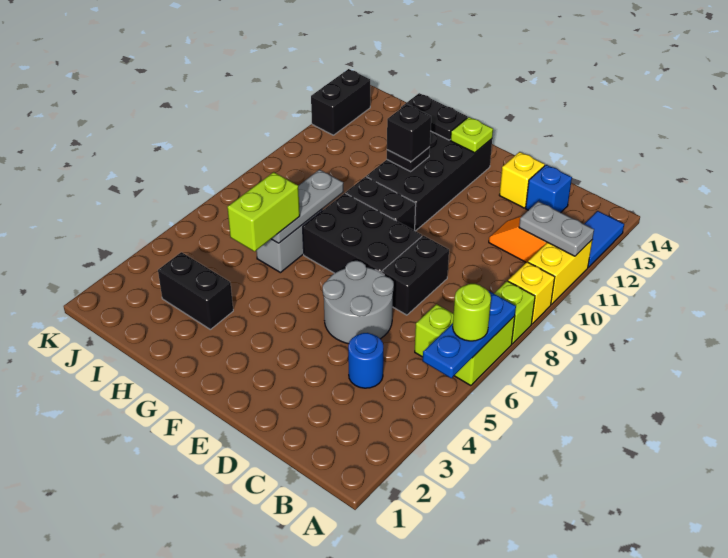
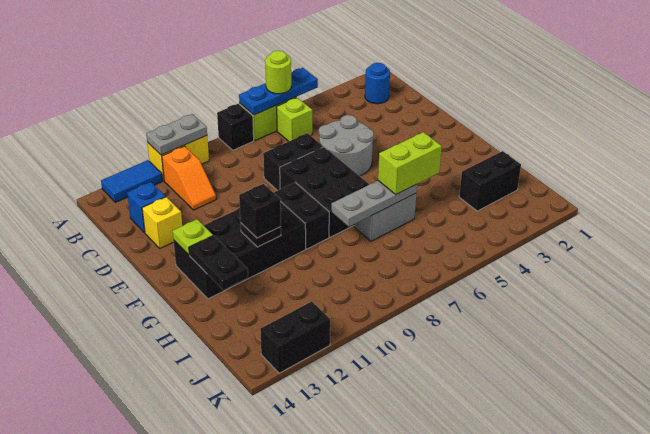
lime brick A8 level 1 -> black brick A8 level 1
yellow brick A9 level 1 -> none
grey plate A11:B11 level 2 -> grey plate A10:A11 level 2
blue round brick C4 level 1 -> blue round brick B2 level 1
black brick H3:I3 level 1 -> black brick I2:I3 level 1

